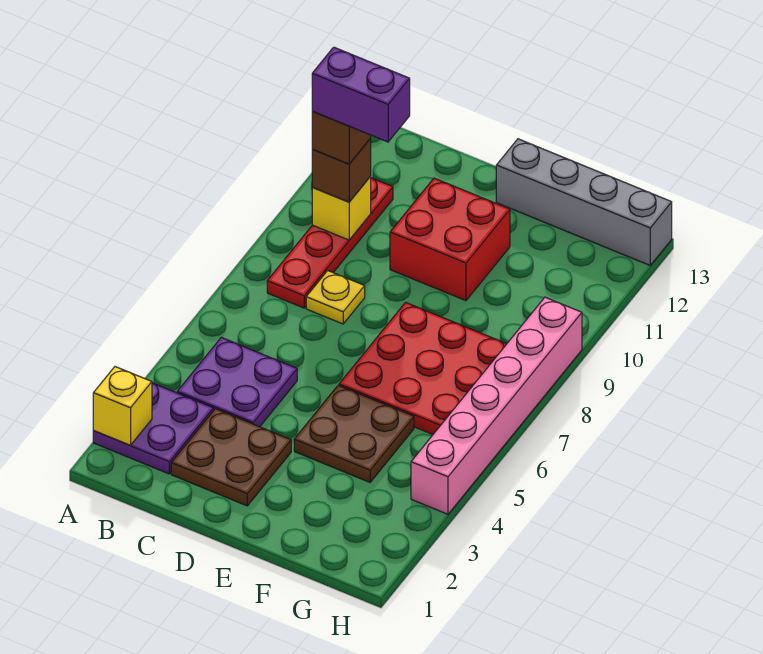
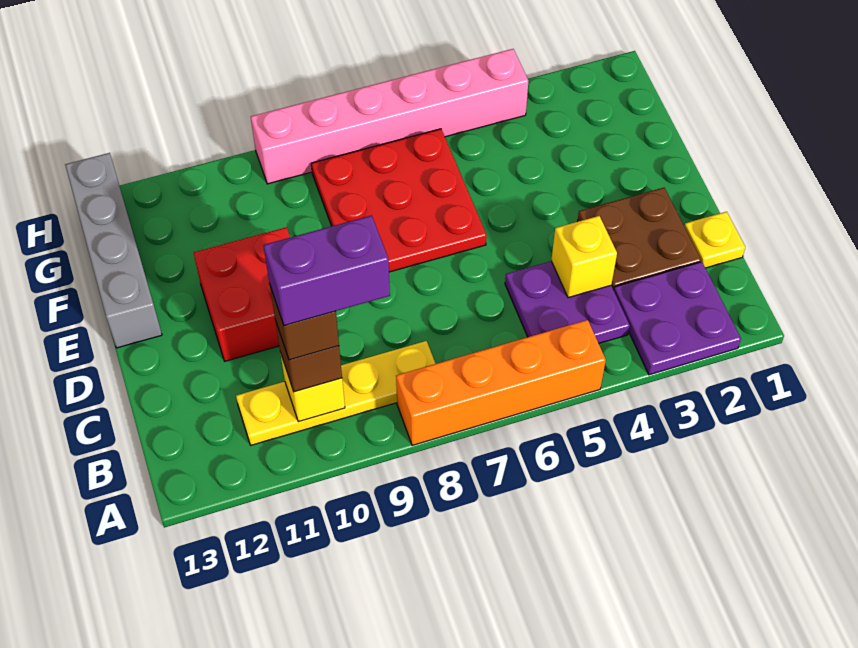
yellow brick A2 level 2 -> yellow brick C4 level 2
none -> orange brick A5:A8 level 1
red plate B8:B11 level 1 -> yellow plate B8:B11 level 1
purple brick B10:C10 level 5 -> purple brick B9:B10 level 5
yellow plate C8 level 1 -> yellow plate C1 level 1
brown plate E4:F5 level 1 -> none

